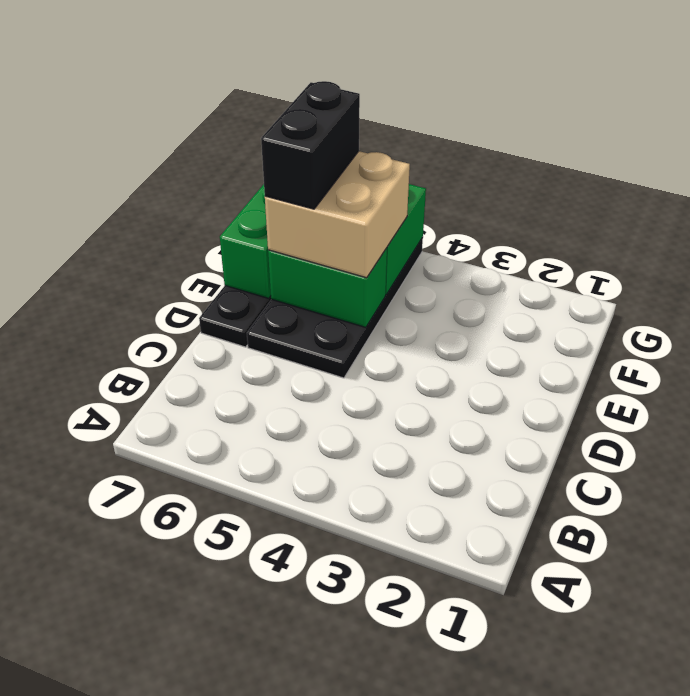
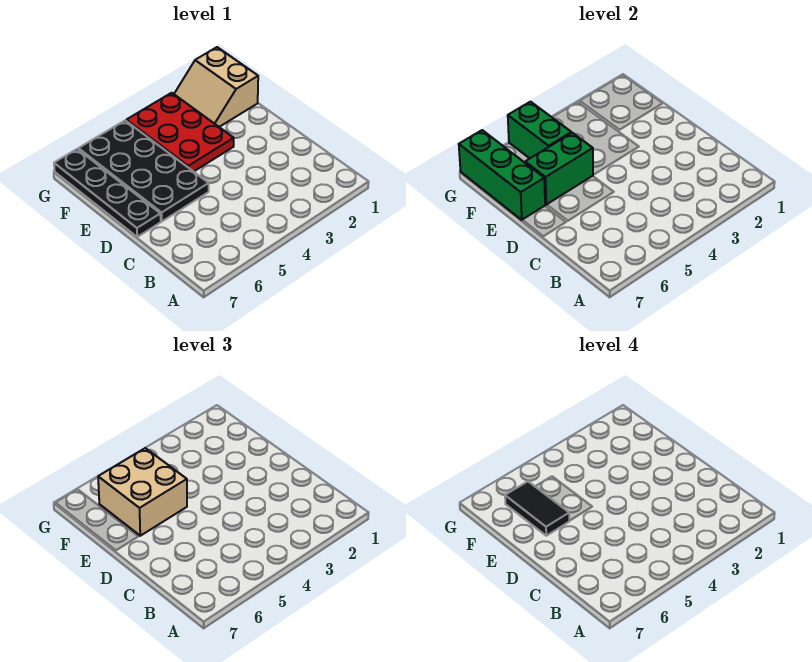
none -> red plate E3:G4 level 1
black brick E6:F6 level 4 -> black tile E6:F6 level 4
none -> tan slope F1:G2 level 1 top 1

